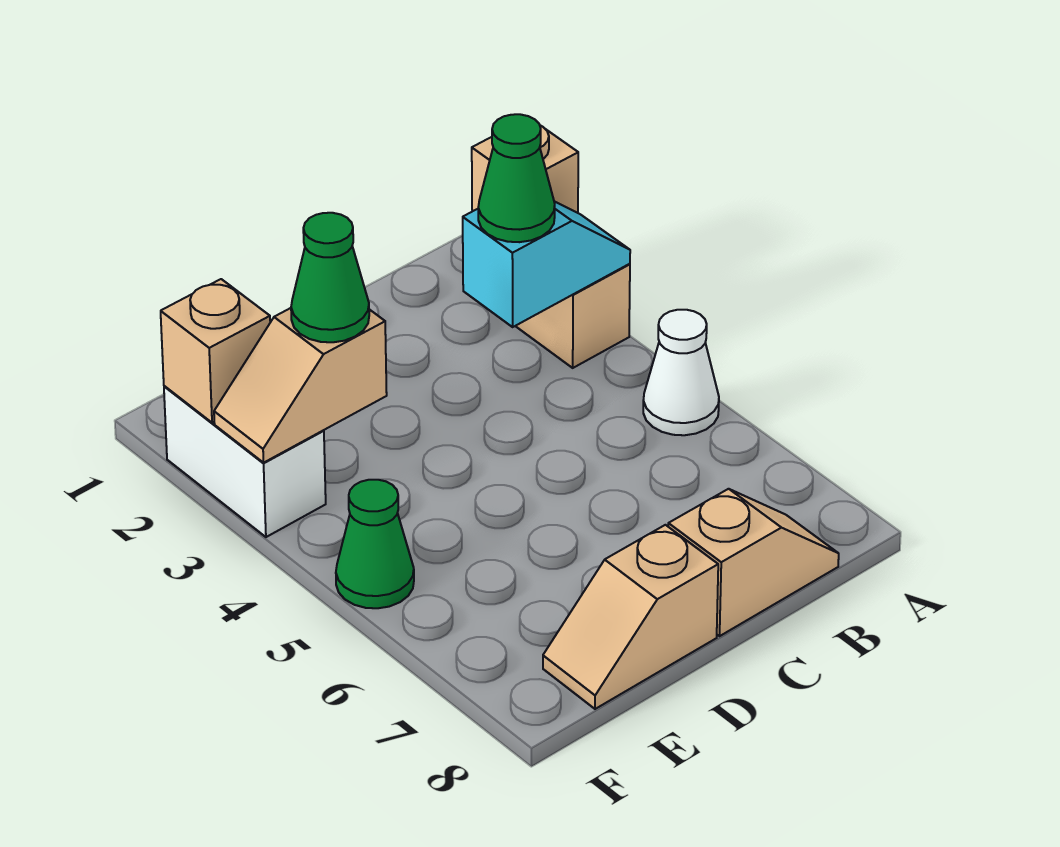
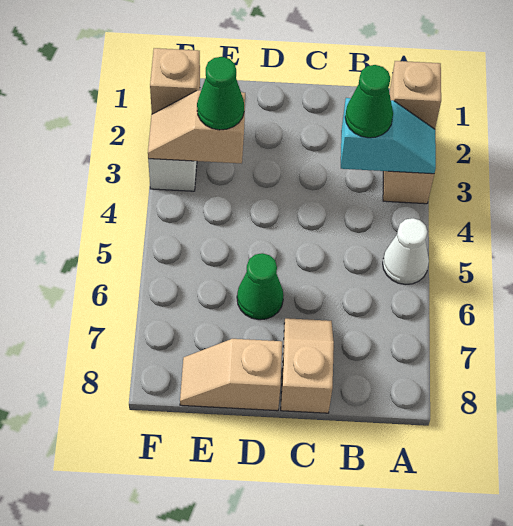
tan slope B8:C8 level 1 top C -> tan slope C7:C8 level 1 top 8
green cone F5 level 1 -> green cone D6 level 1

